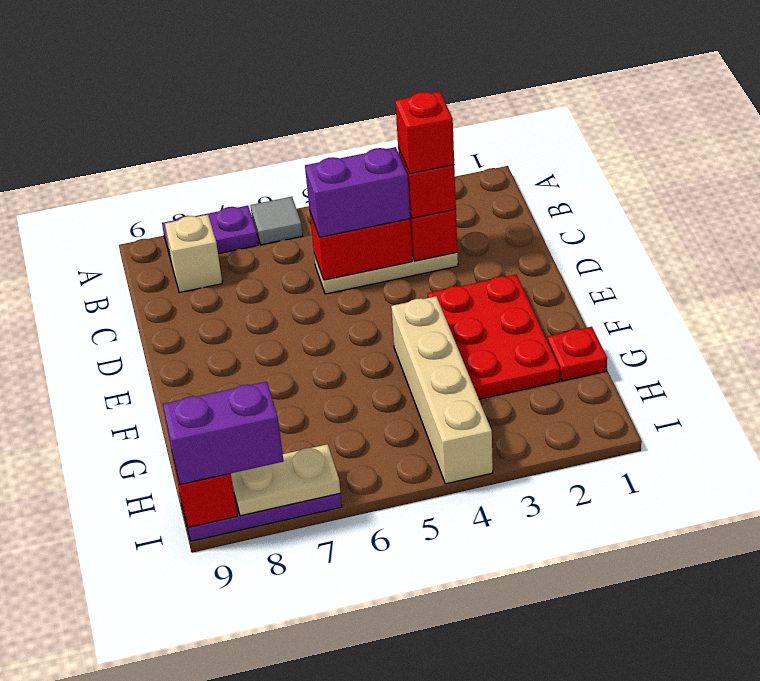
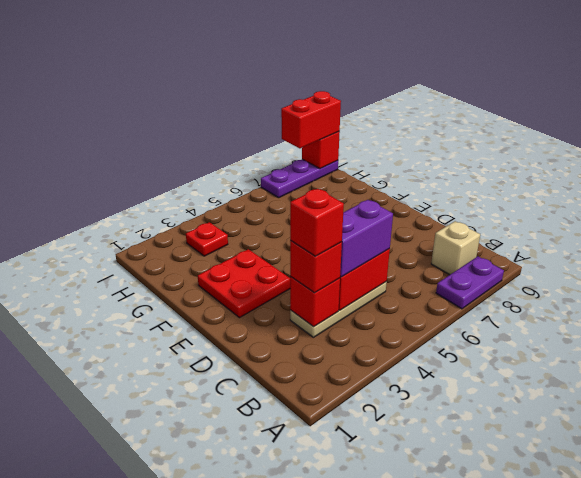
grey tile A6 level 1 -> none
red plate E2:G3 level 1 -> red plate E2:F3 level 1
tan brick F4:I4 level 1 -> none
red plate G1 level 1 -> red plate H3 level 1
tan plate I7:I8 level 2 -> none
purple brick I8:I9 level 3 -> red brick I8:I9 level 3

